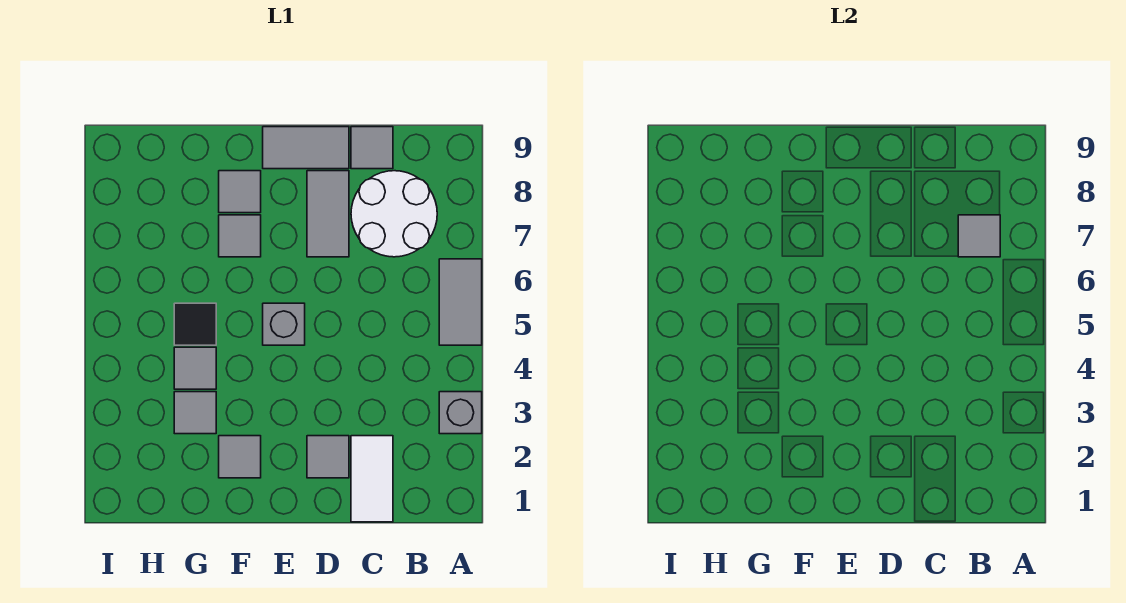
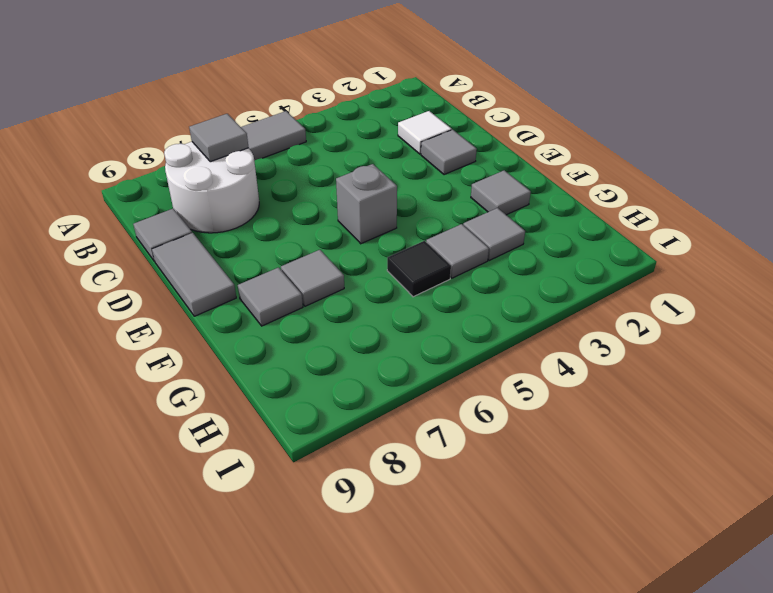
grey brick A3 level 1 -> none
white tile C1:C2 level 1 -> white tile C2 level 1
grey tile D7:D8 level 1 -> none

